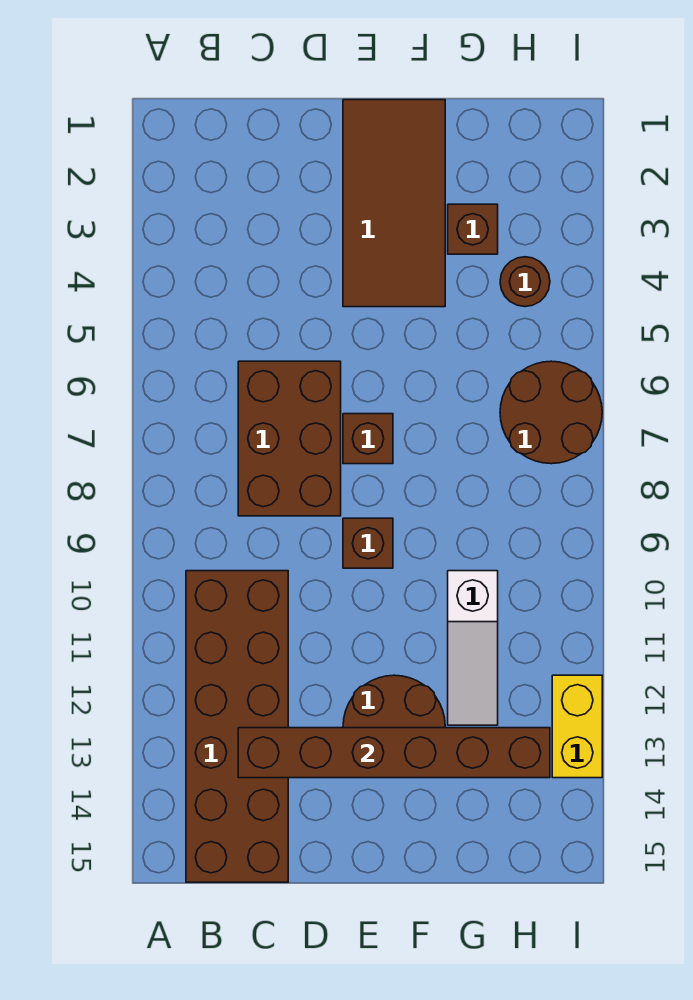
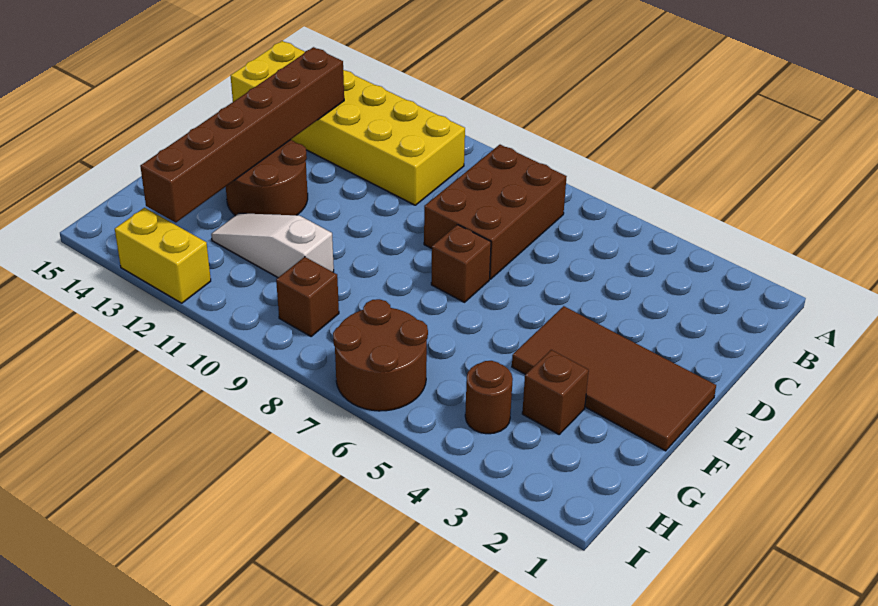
brown brick B10:C15 level 1 -> yellow brick B10:C15 level 1
brown brick C6:D8 level 1 -> brown brick B7:D8 level 1
brown brick E9 level 1 -> brown brick H9 level 1

